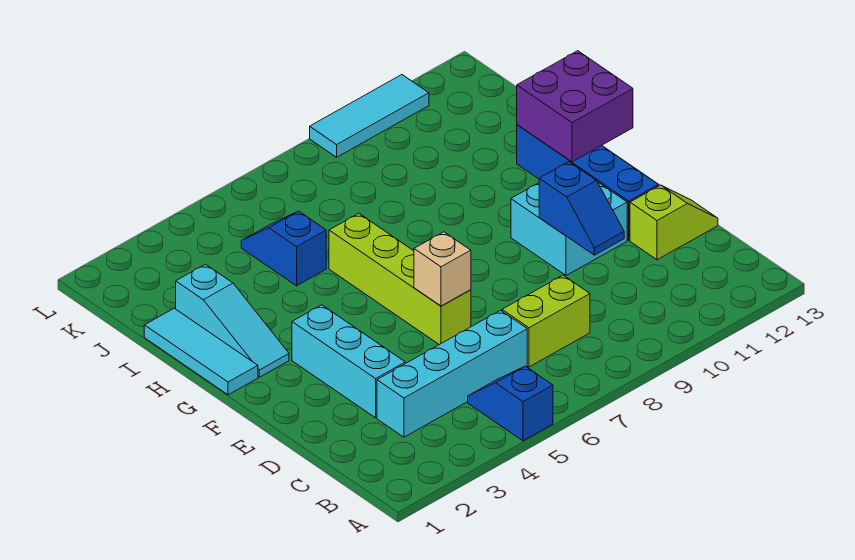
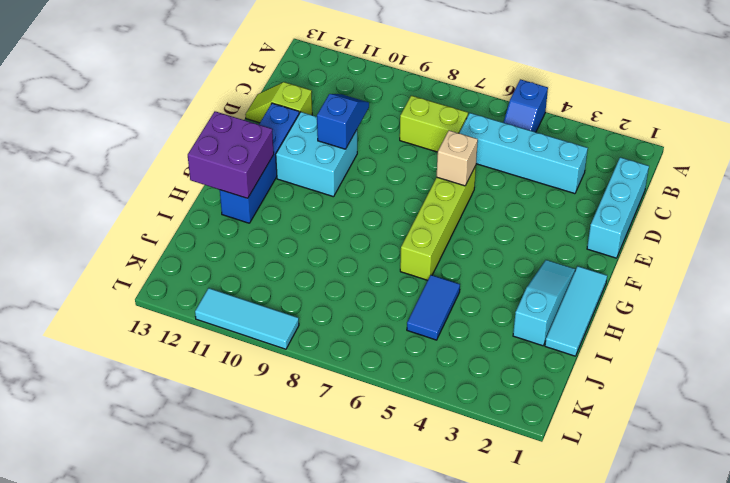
cyan brick D3:F3 level 1 -> cyan brick C1:E1 level 1
blue slope I5:J5 level 1 top I -> blue tile I5:J5 level 1

